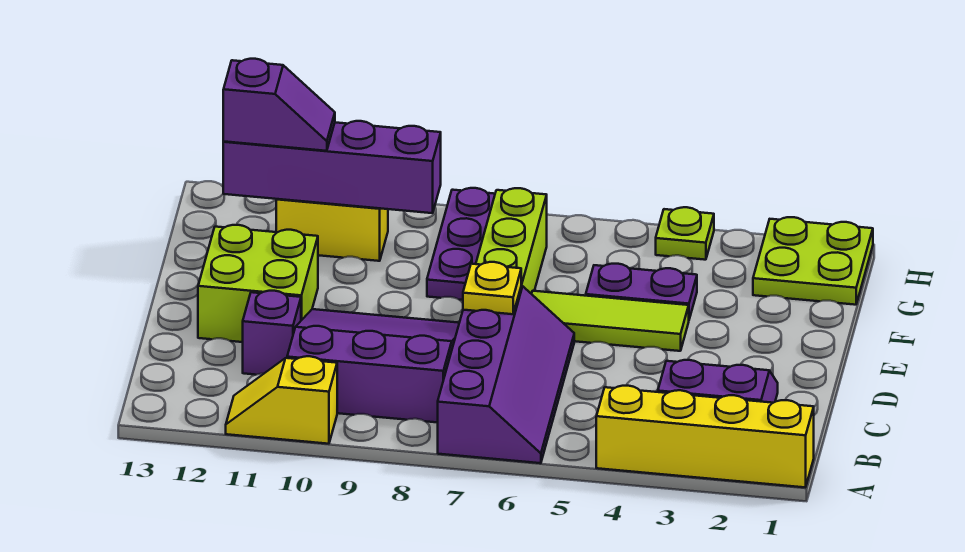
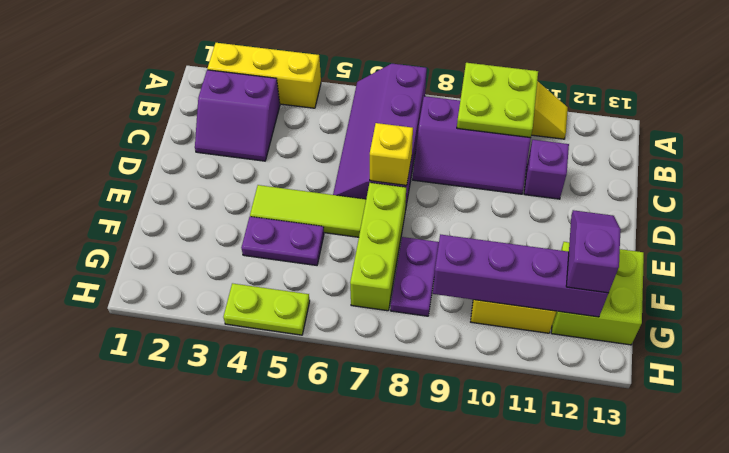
yellow brick A1:A4 level 1 -> yellow brick A2:A4 level 1
purple slope B8:D10 level 1 top B -> purple slope B8:C10 level 1 top B
yellow plate D7 level 2 -> yellow brick D7 level 2
lime brick D11:E12 level 1 -> lime brick F12:G13 level 1
purple plate F8:H8 level 1 -> purple plate F8:G8 level 1
lime plate G1:H2 level 1 -> lime plate A9:B10 level 2
purple slope G11:G12 level 3 top 12 -> purple slope F12:G12 level 3 top G
lime plate H4 level 1 -> lime plate H4:H5 level 1

